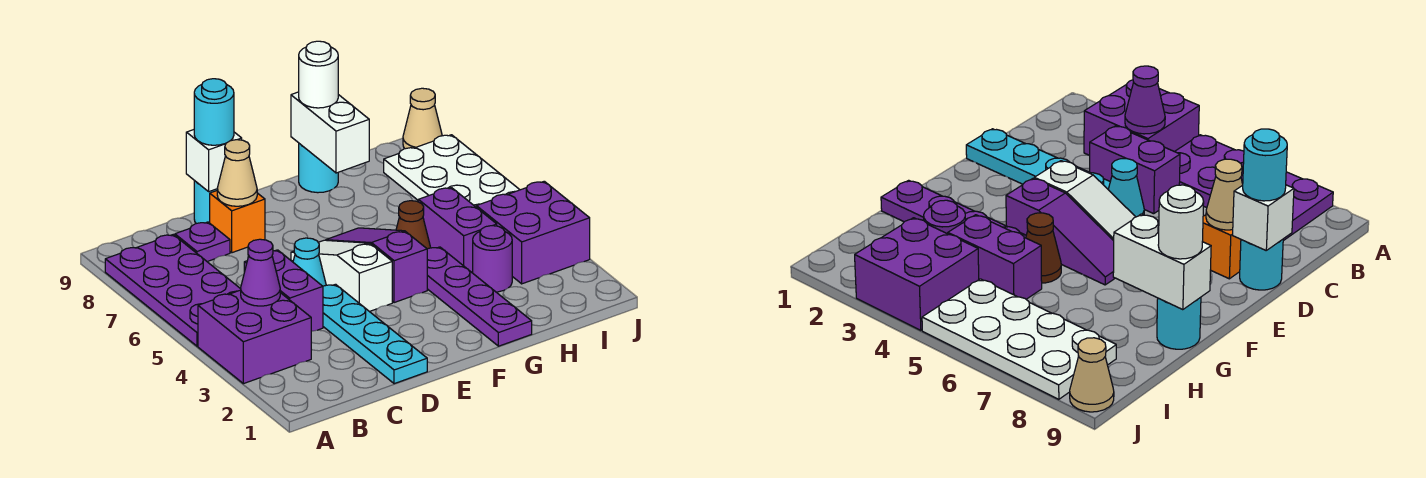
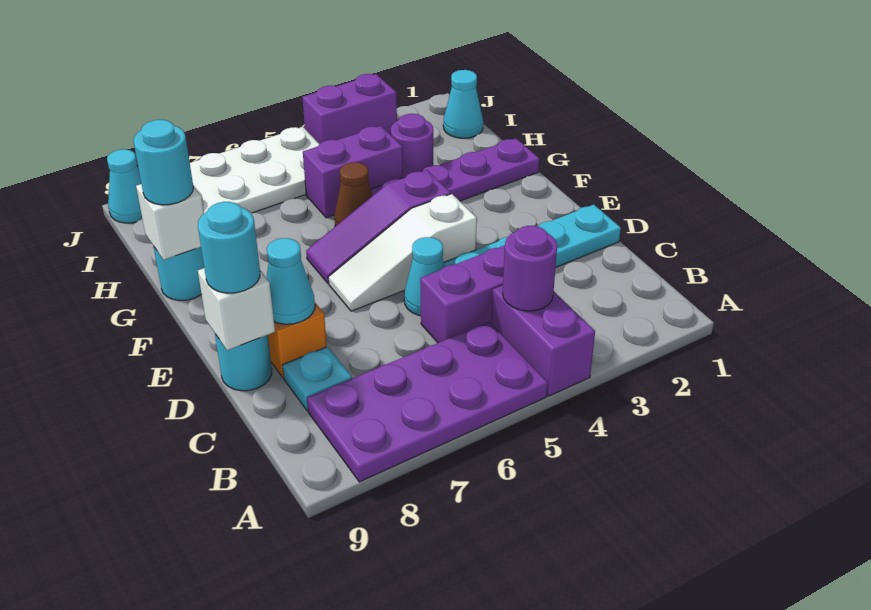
purple brick A3:B4 level 1 -> purple brick A4:B4 level 1
purple cone B4 level 2 -> purple round brick B4 level 2
purple plate C8 level 1 -> cyan plate C8 level 1
tan cone D8 level 2 -> cyan cone D8 level 2
white brick G8:G9 level 2 -> white brick G9 level 2
white round brick G9 level 3 -> cyan round brick G9 level 3
none -> cyan cone I1 level 1
purple brick I3:J4 level 1 -> purple brick J3:J4 level 1
tan cone J9 level 1 -> cyan cone J9 level 1

